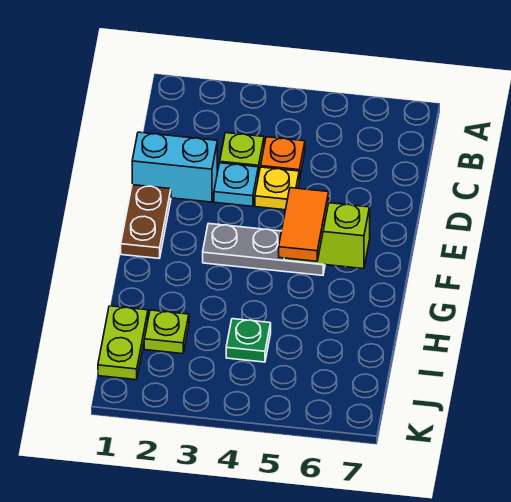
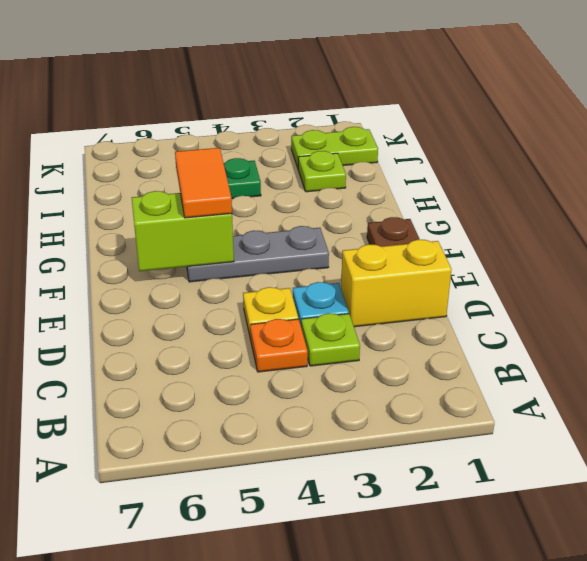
cyan brick D1:D2 level 1 -> yellow brick D1:D2 level 1
lime plate I1:J1 level 1 -> lime plate J1:J2 level 1

